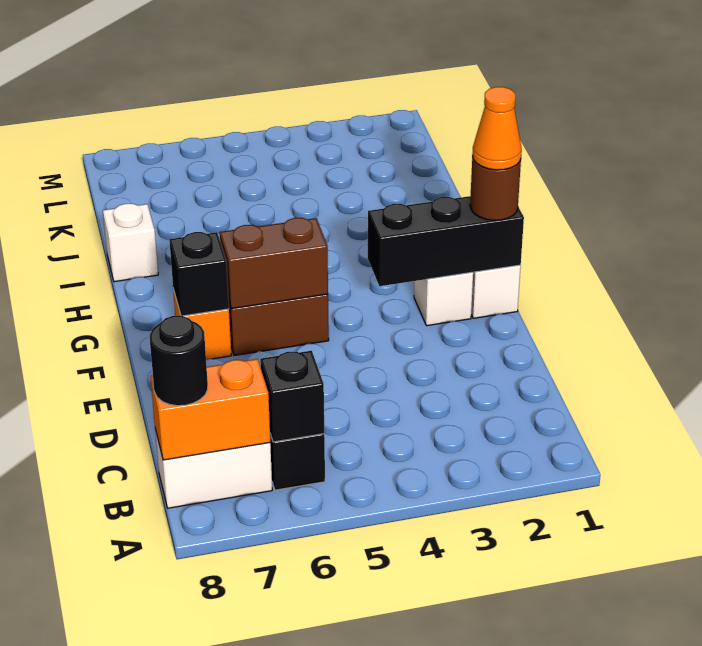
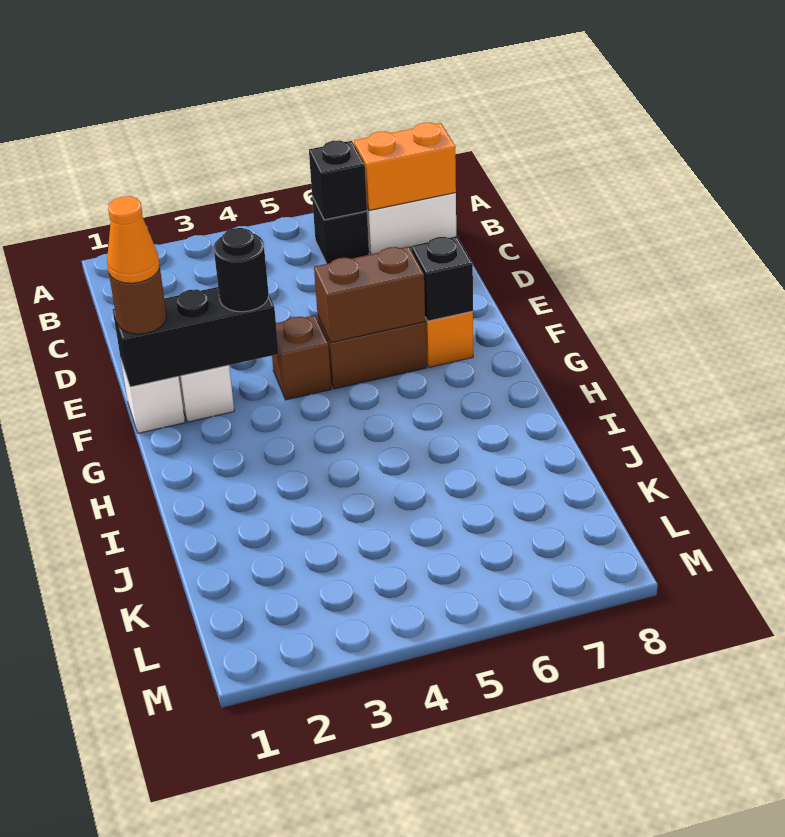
black round brick B8 level 3 -> black round brick F3 level 3
none -> brown brick F4 level 1
white brick I8 level 1 -> none

